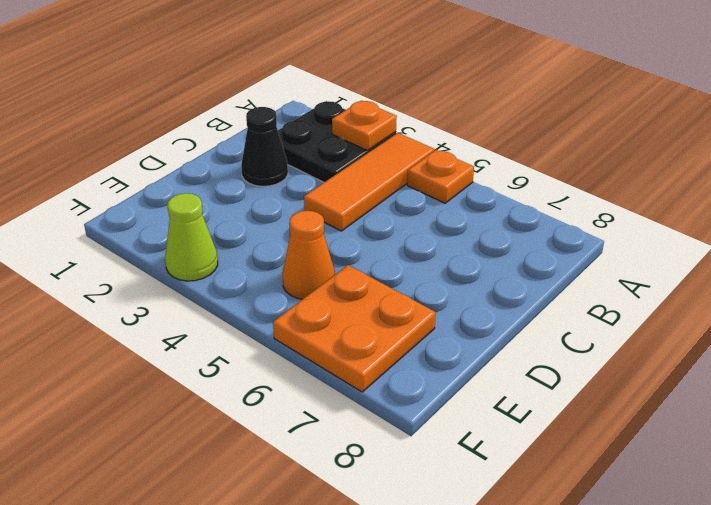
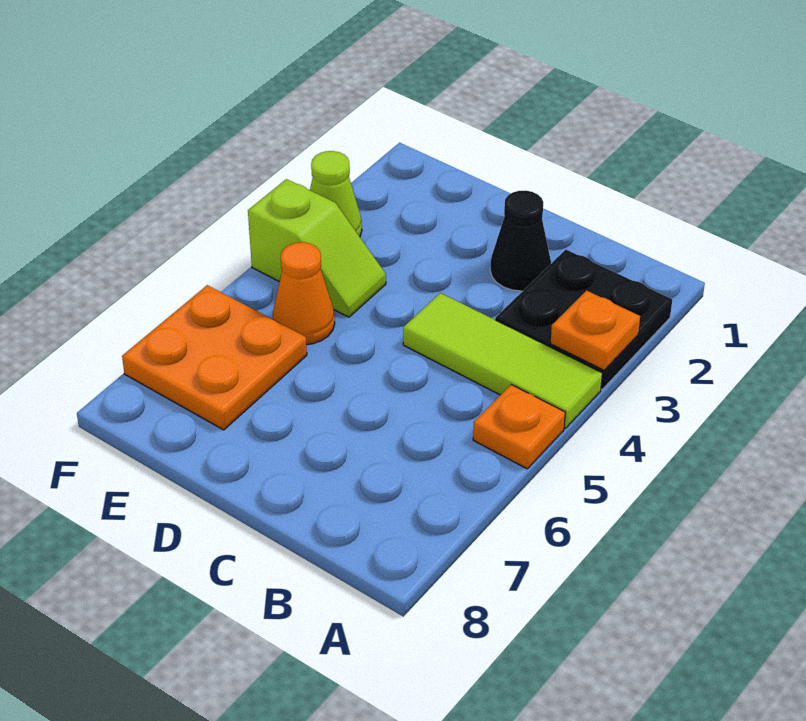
orange tile A4:C4 level 1 -> lime tile A4:C4 level 1
none -> lime slope E4:F4 level 1 top F

